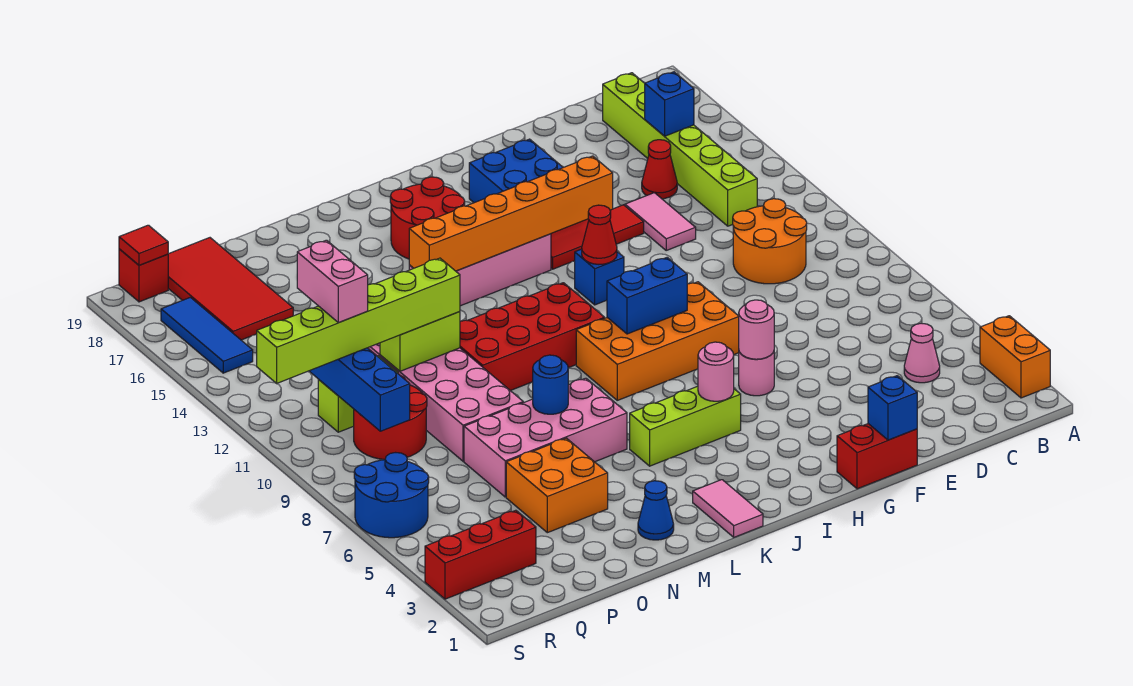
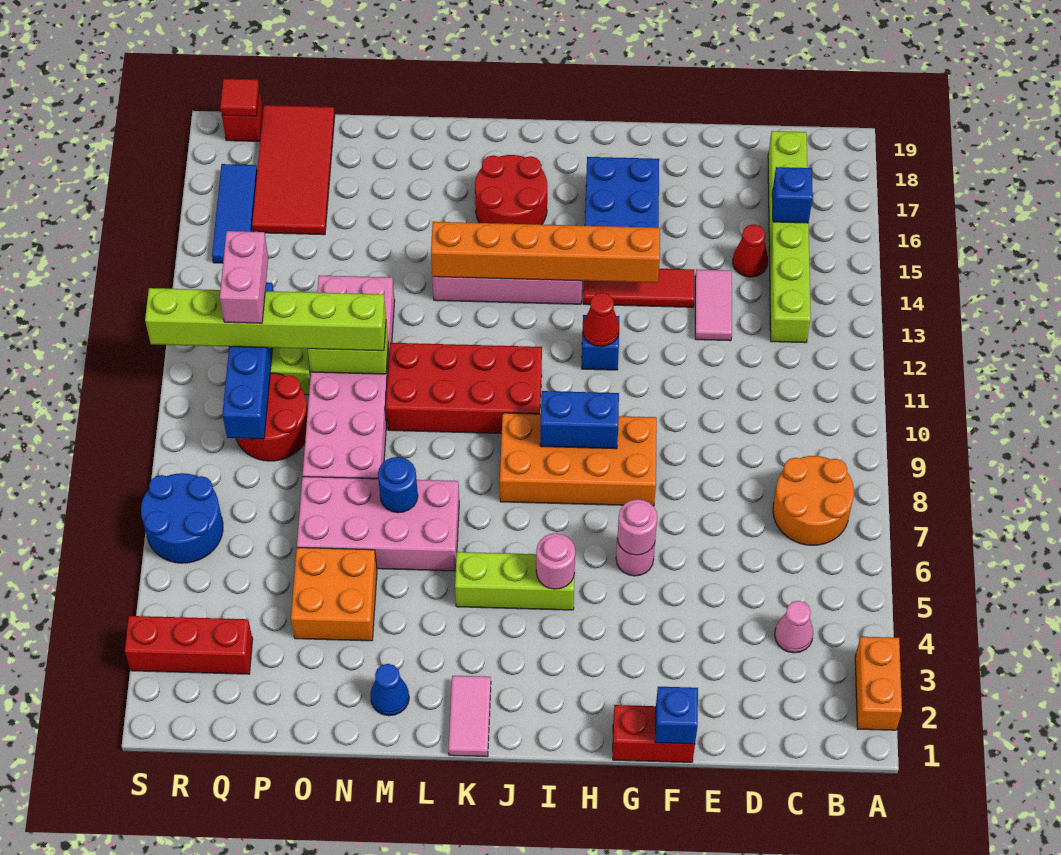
orange round brick C10:D11 level 1 -> orange round brick B7:C8 level 1

